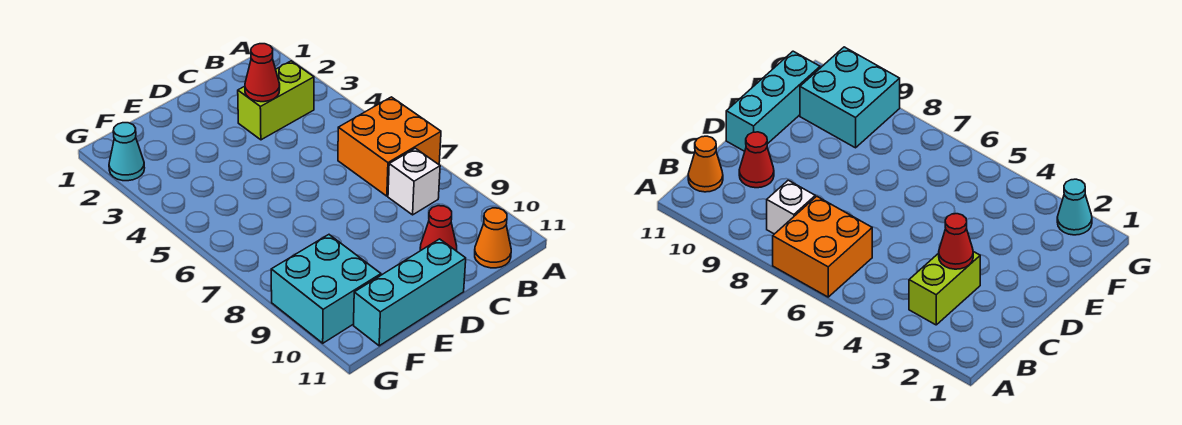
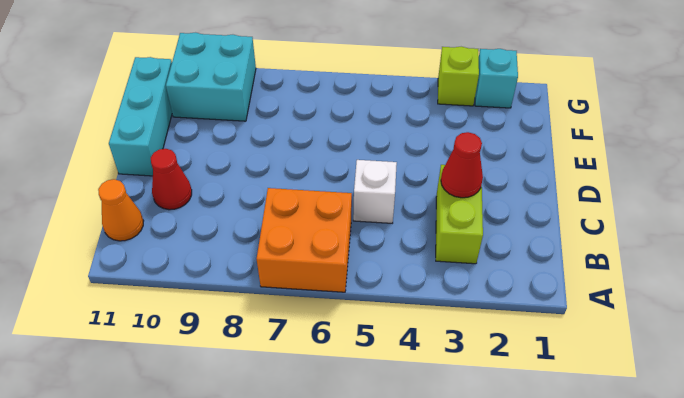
white brick B8 level 1 -> white brick C5 level 1
cyan cone G2 level 1 -> cyan brick G2 level 1
none -> lime brick G3 level 1

